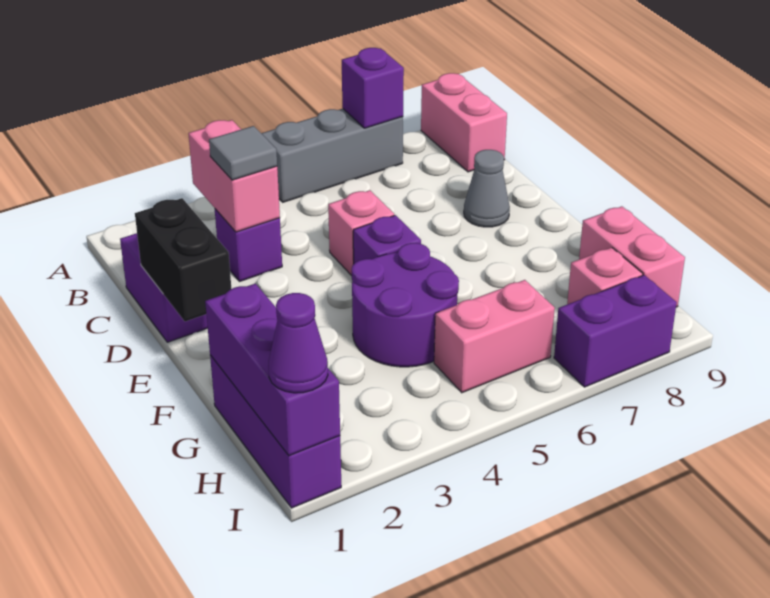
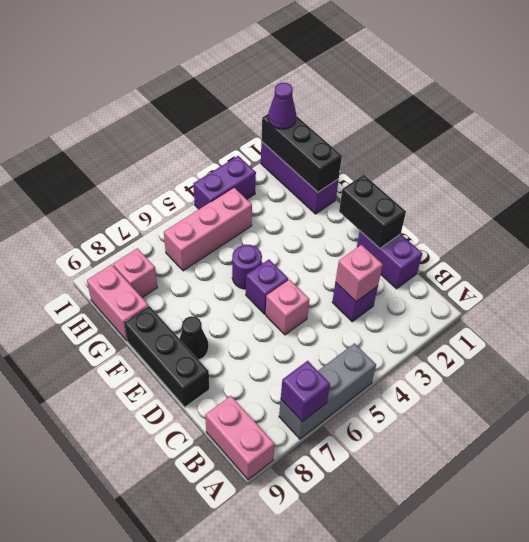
pink brick B3:C3 level 2 -> pink brick C3 level 2
grey tile C3 level 3 -> none
grey cone D8 level 1 -> none
none -> black brick D9:F9 level 1
none -> black cone E8 level 1
purple round brick F4:G5 level 1 -> purple round brick F5 level 1
purple brick G1:I1 level 2 -> black brick G1:I1 level 2
pink brick H5:H6 level 1 -> pink brick H4:H6 level 1
purple brick I7:I8 level 1 -> purple brick I3:I4 level 1

